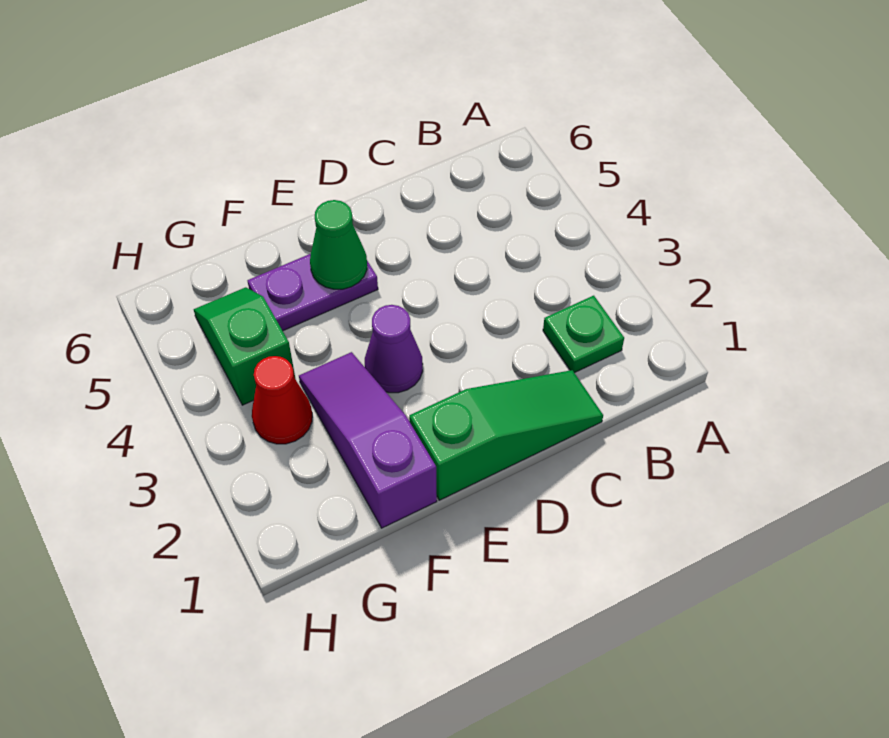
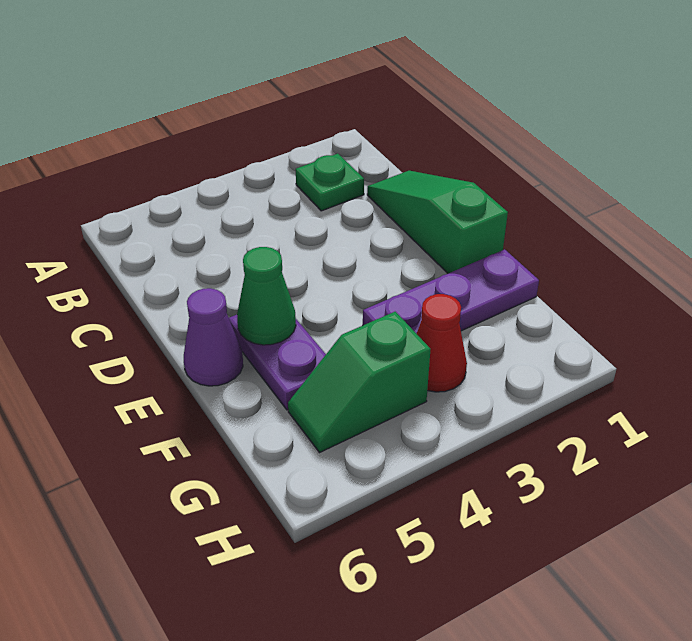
purple cone E3 level 1 -> purple cone E6 level 1
purple slope F1:F3 level 1 top 1 -> purple plate F1:F3 level 1

